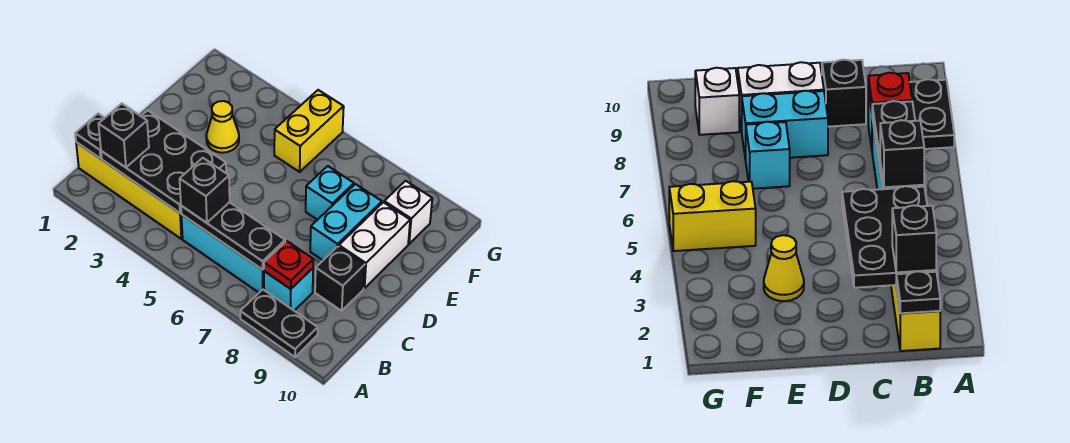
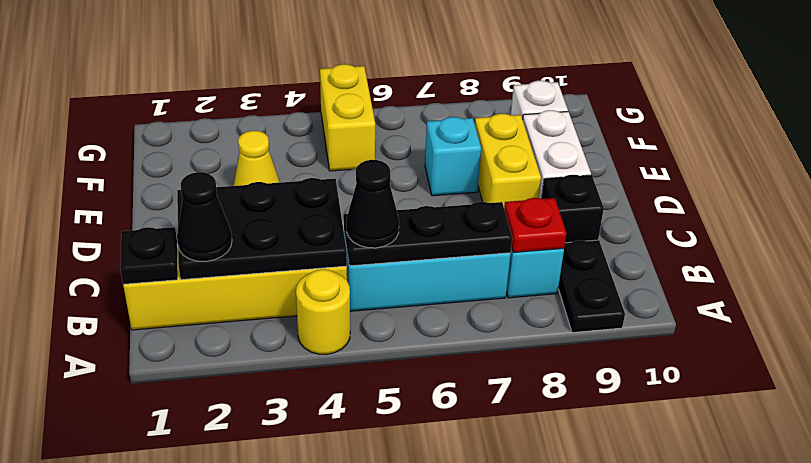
none -> yellow round brick A4 level 1
black plate A8:A9 level 1 -> black plate A9:B9 level 1
black brick B2 level 3 -> black cone B2 level 3
black brick B5 level 3 -> black cone B5 level 3
cyan brick D8:E8 level 1 -> yellow brick D8:E8 level 1

